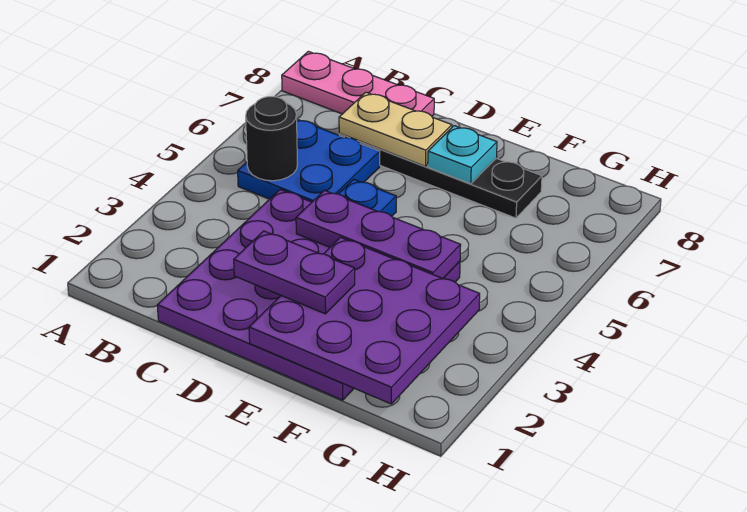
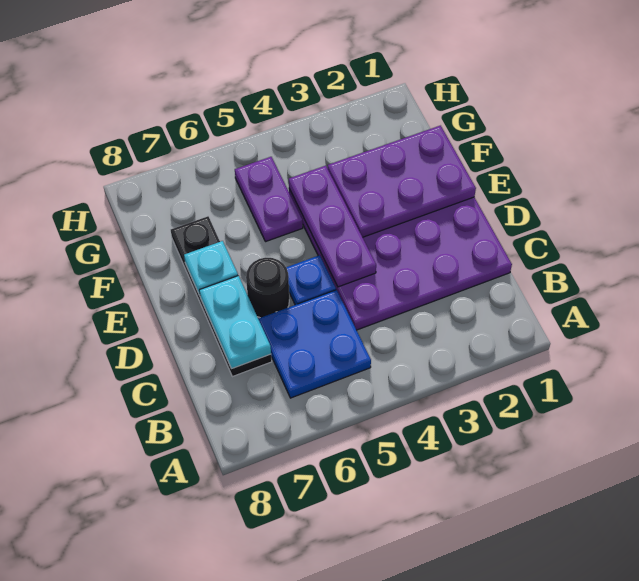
pink plate A8:C8 level 1 -> none
black round brick B5 level 2 -> black round brick D6 level 1
tan plate C7:D7 level 2 -> cyan plate C7:D7 level 2
purple plate D2:E2 level 3 -> purple plate F5:G5 level 1
purple plate E1:G3 level 2 -> purple plate E1:F3 level 2

